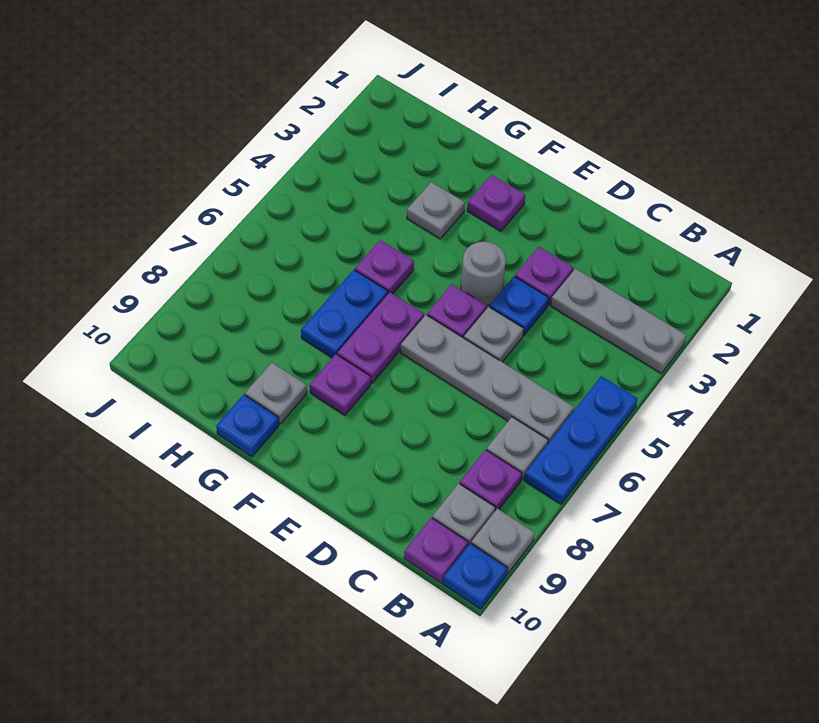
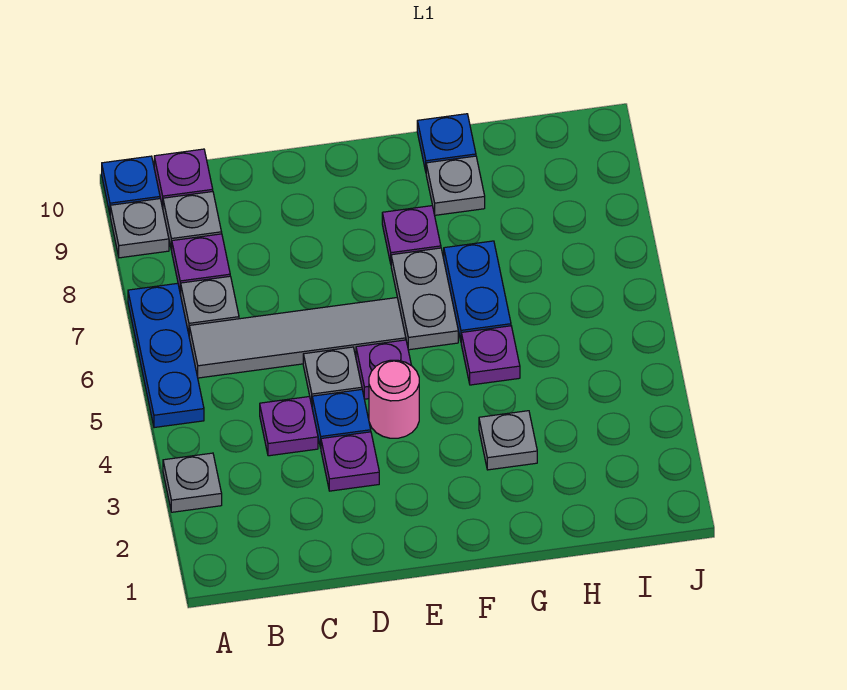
grey plate A3:C3 level 1 -> grey plate A3 level 1
grey plate B6:E6 level 1 -> grey tile B6:E6 level 1
grey round brick E4 level 1 -> pink round brick E4 level 1
purple plate F2 level 1 -> purple plate C4 level 1
purple plate F6:F7 level 1 -> grey plate F6:F7 level 1

